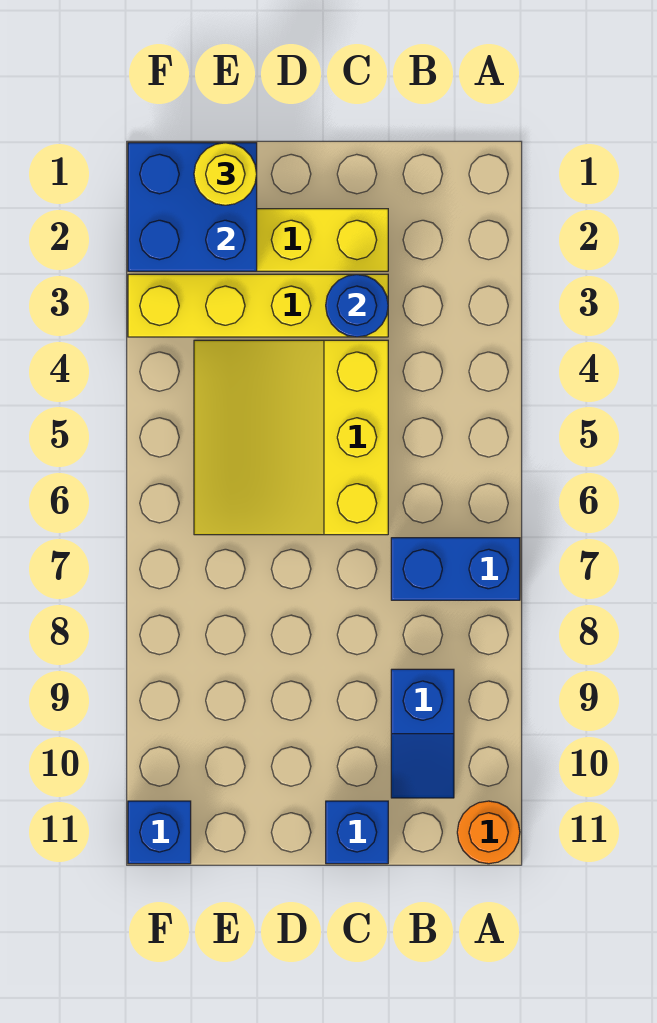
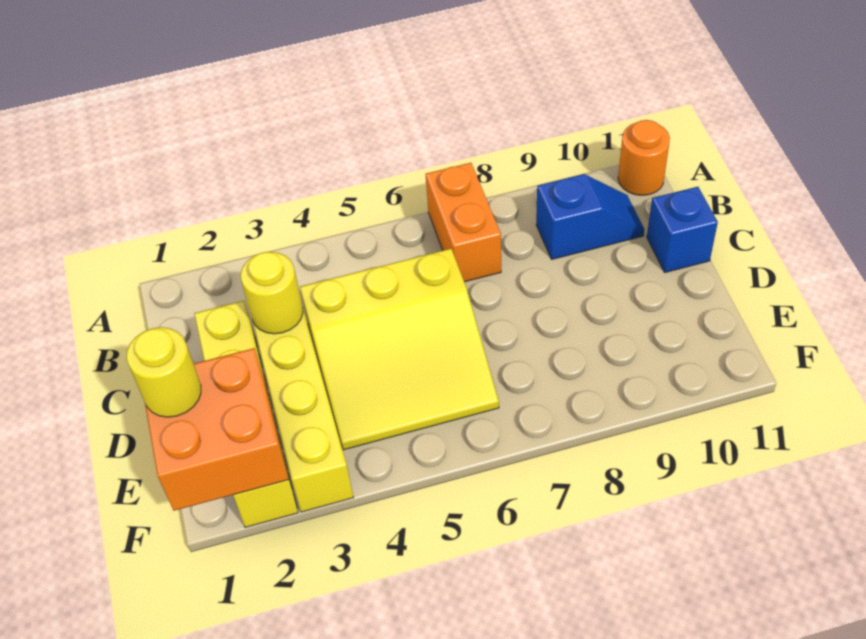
blue brick A7:B7 level 1 -> orange brick A7:B7 level 1
blue round brick C3 level 2 -> yellow round brick C3 level 2
blue brick E1:F2 level 2 -> orange brick E1:F2 level 2
blue brick F11 level 1 -> none

